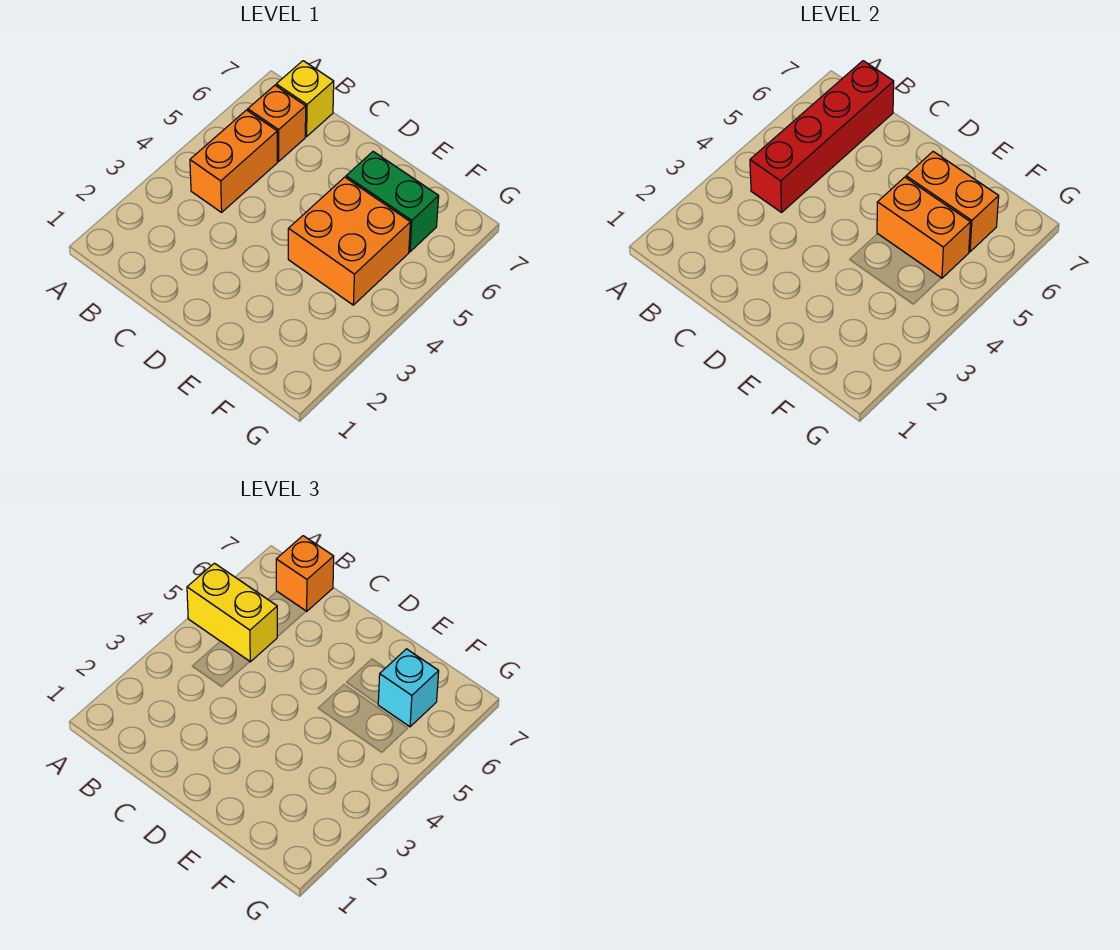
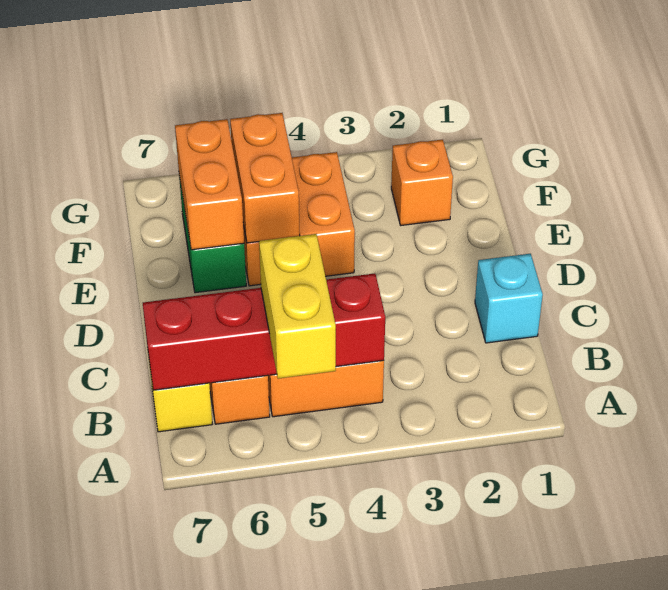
orange brick B7 level 3 -> orange brick F2 level 1
cyan brick F6 level 3 -> cyan brick C1 level 1

